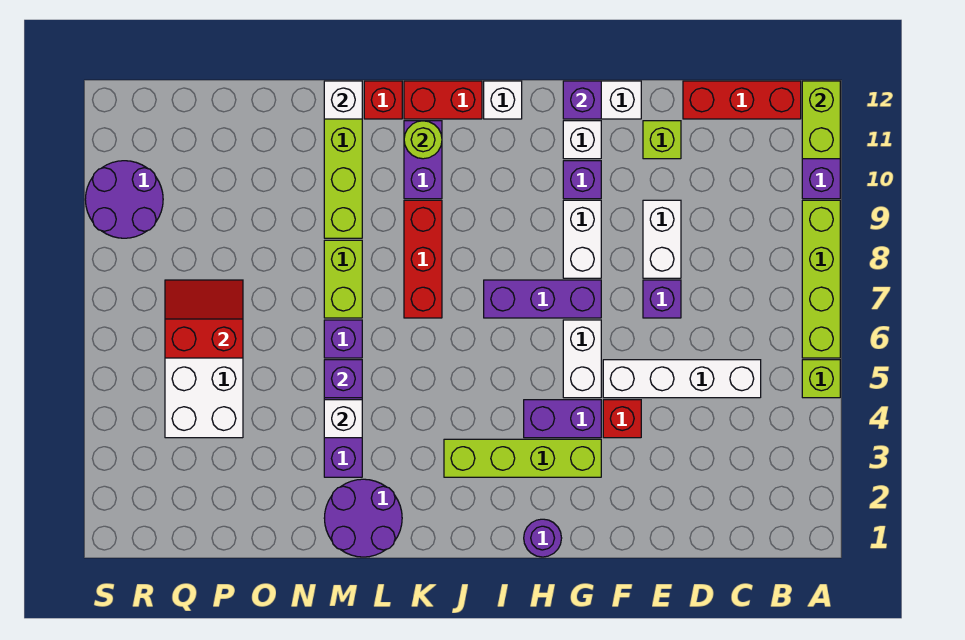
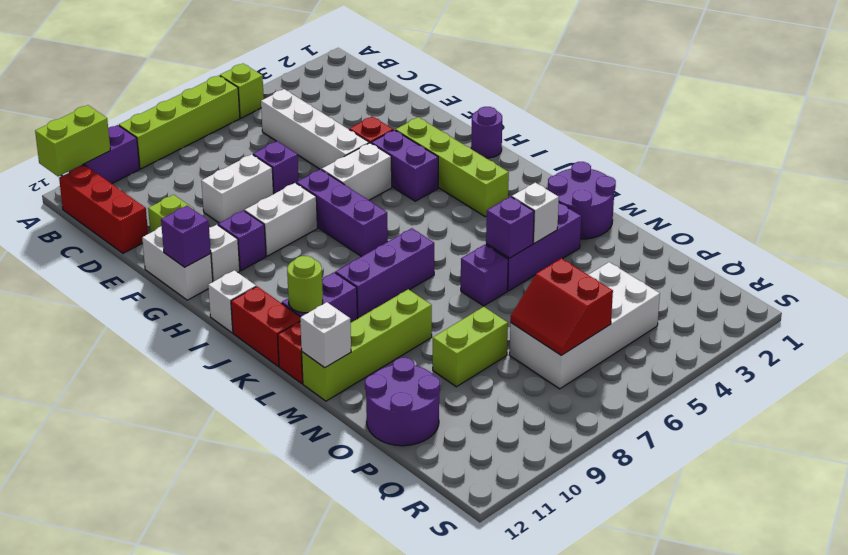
red brick K7:K9 level 1 -> purple brick K7:K9 level 1
lime brick M7:M8 level 1 -> lime brick O8:O9 level 1
purple round brick R9:S10 level 1 -> purple round brick O11:P12 level 1

